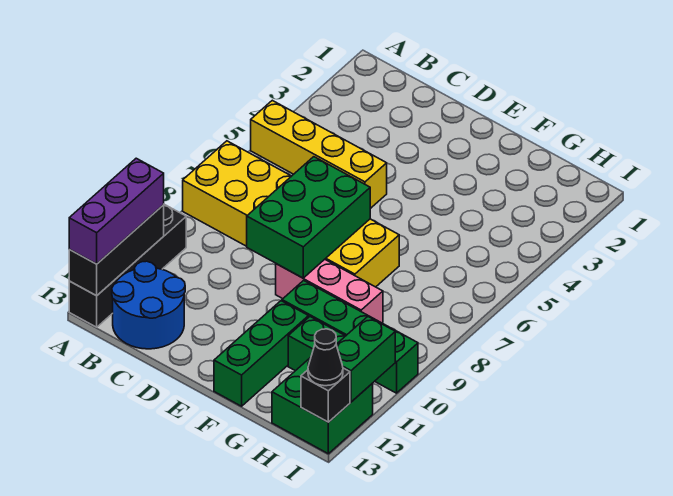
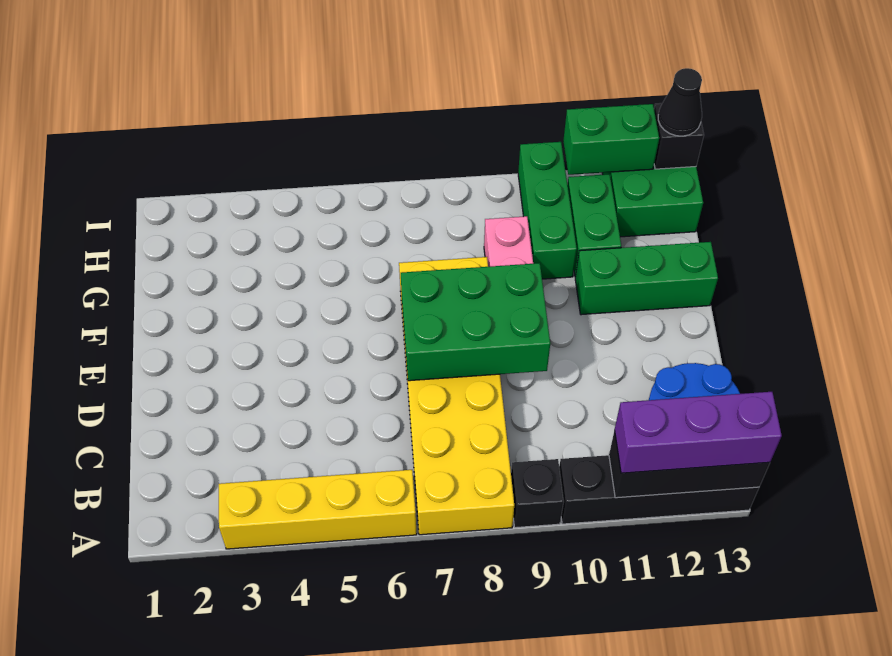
yellow brick A5:D5 level 1 -> yellow brick A3:A6 level 1
none -> black brick A9 level 1
green brick F10:I10 level 1 -> green brick G10:I10 level 1

